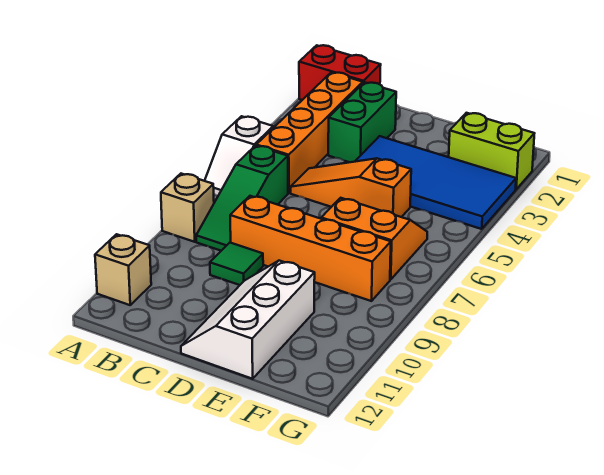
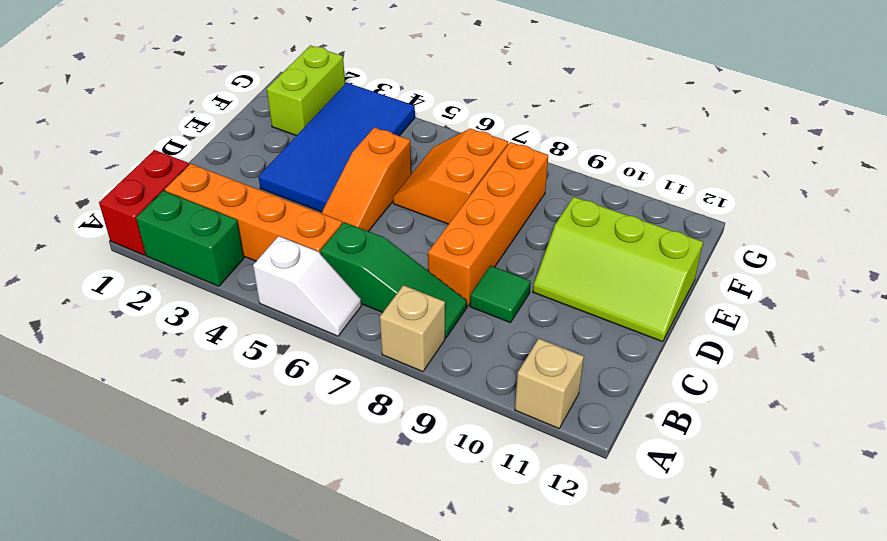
green brick C2:C3 level 1 -> green brick A2:A3 level 1
white slope D10:E12 level 1 top E -> lime slope D10:E12 level 1 top E

